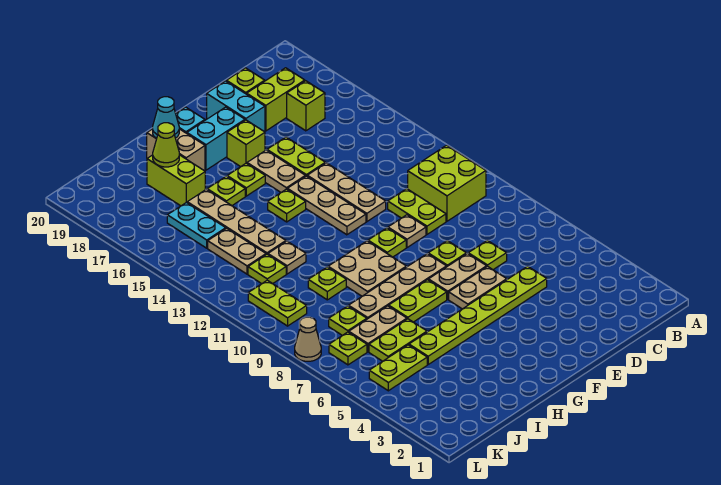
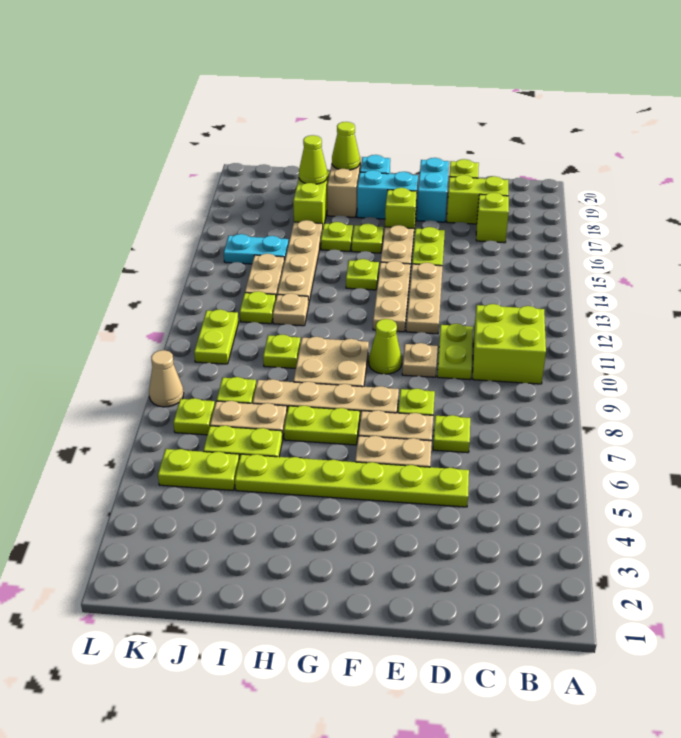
lime plate F10 level 1 -> lime cone F10 level 1
cyan cone H19 level 2 -> lime cone H19 level 2
cyan plate J15:J16 level 1 -> cyan plate J15:K15 level 1

